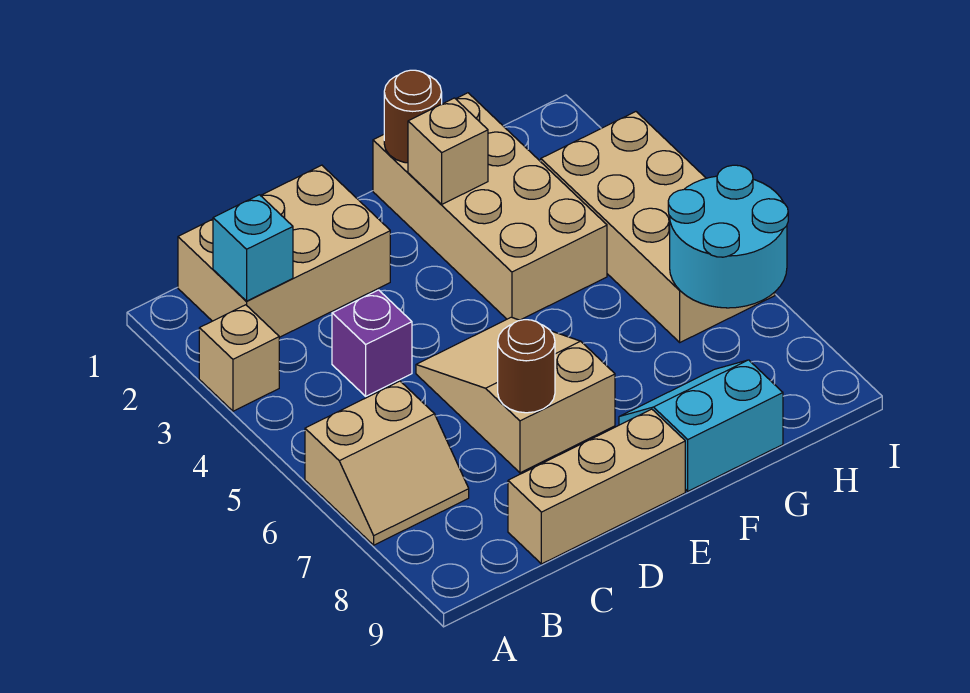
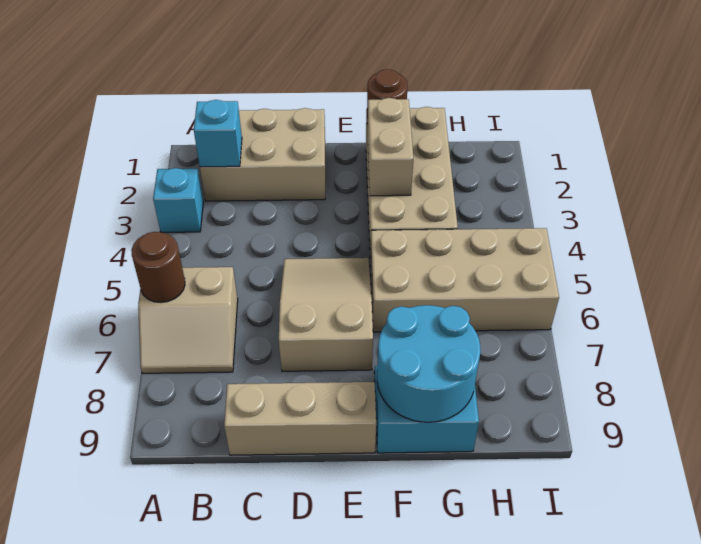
tan brick A3 level 1 -> cyan brick A3 level 1
purple brick C4 level 1 -> none
brown round brick D7 level 2 -> brown round brick A6 level 2
tan brick F2 level 2 -> tan brick F2:F3 level 2
tan brick H3:I6 level 1 -> tan brick F5:I6 level 1
cyan round brick H6:I7 level 2 -> cyan round brick F8:G9 level 2

